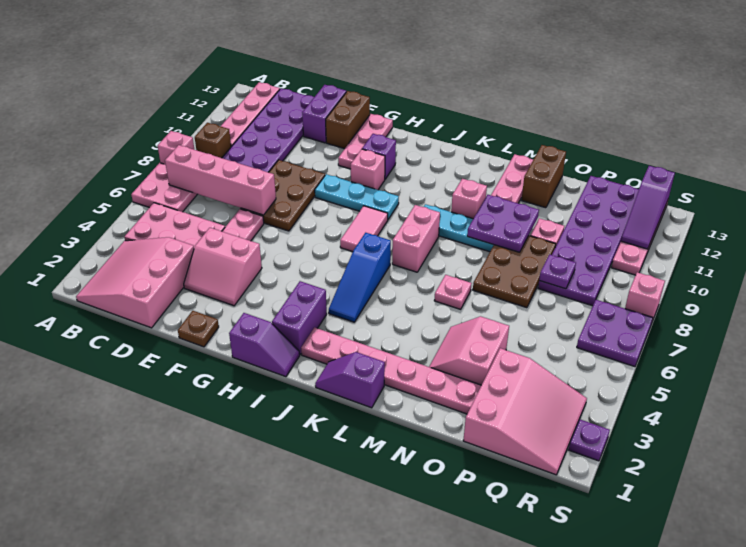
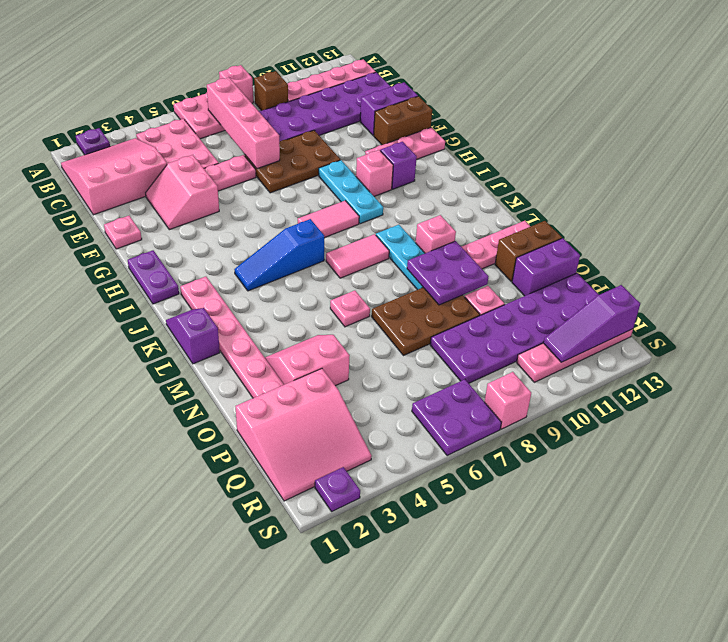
brown plate F1 level 1 -> pink plate F1 level 1
purple slope H1:I1 level 1 top H -> purple plate H1:I1 level 1
purple brick I2:I3 level 1 -> purple brick O12:O13 level 1
pink brick K7:K8 level 1 -> pink tile K7:K8 level 1
purple plate P8 level 2 -> purple plate A2 level 1

